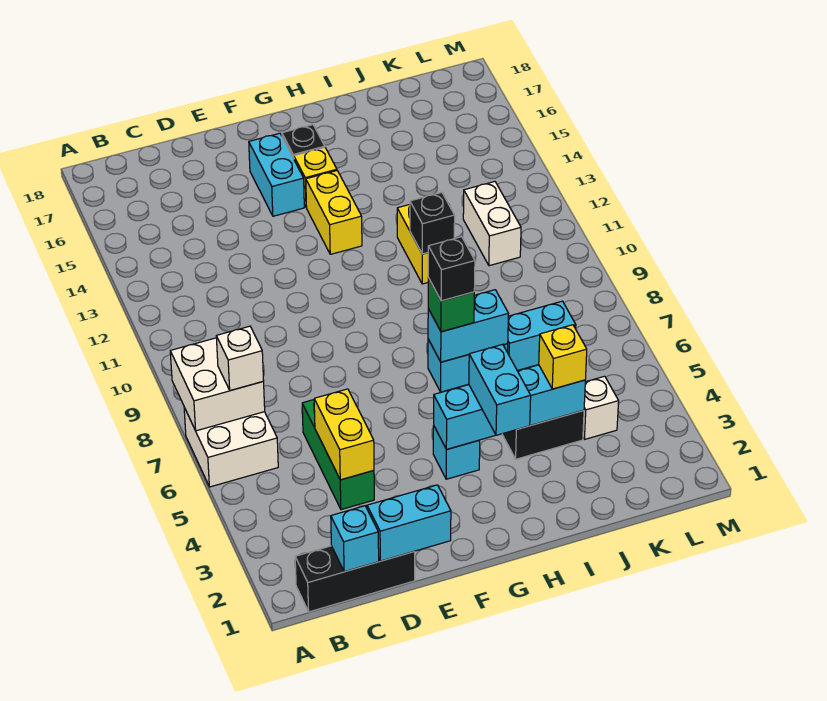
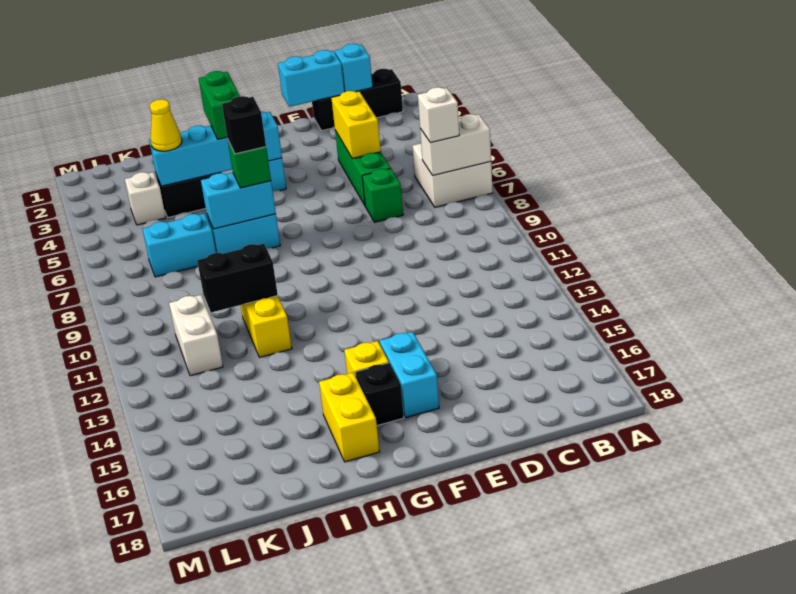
white brick A7:B8 level 2 -> white brick A7:B7 level 2
none -> green brick D7 level 1
yellow brick G13:G14 level 1 -> yellow brick H16:H17 level 1
cyan brick H3:H4 level 3 -> green brick H3:H4 level 3
black brick I11 level 2 -> black brick I11:J11 level 2
yellow brick J4 level 3 -> yellow cone J4 level 3

